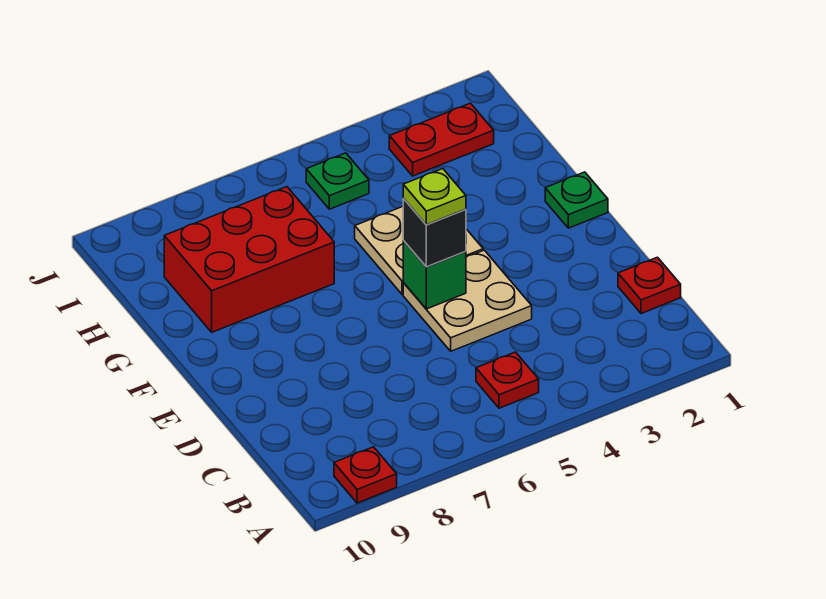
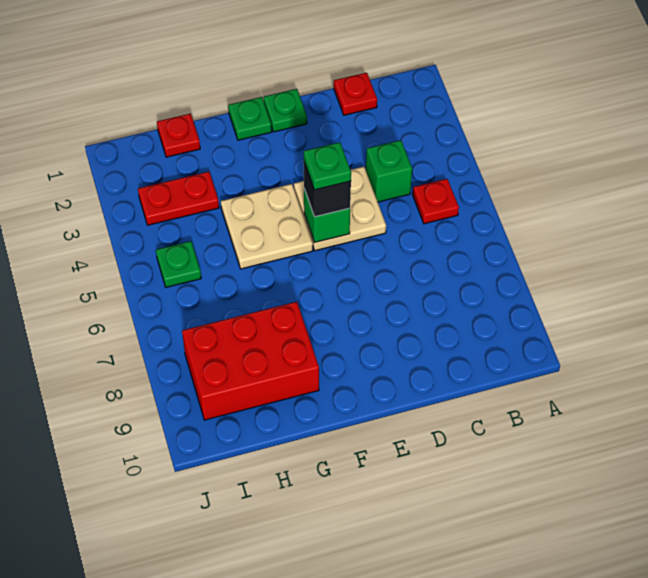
red plate A9 level 1 -> red plate H1 level 1
none -> green brick C4 level 1
none -> green plate E1 level 1
lime plate E5 level 4 -> green plate E5 level 4
red brick G7:H9 level 1 -> red brick G8:I9 level 1
red plate I2:I3 level 1 -> red plate H3:I3 level 1

